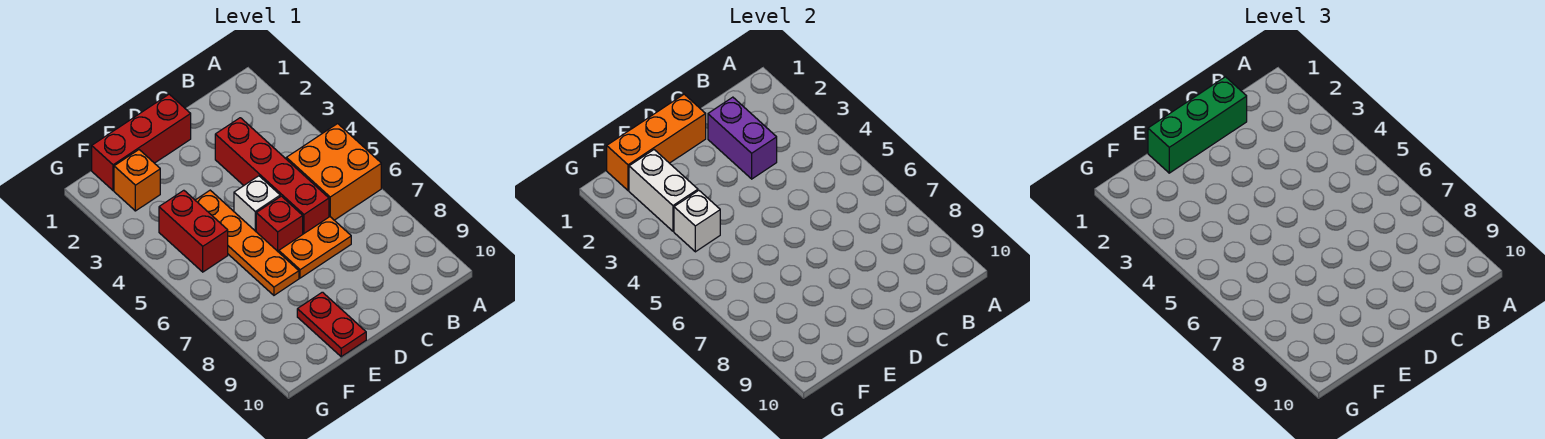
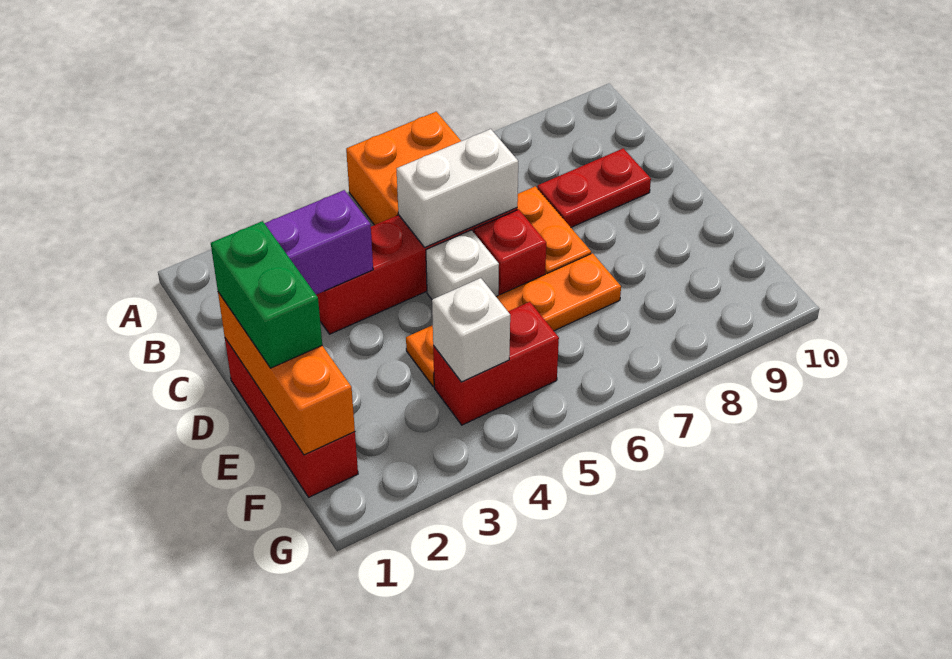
green brick C1:E1 level 3 -> green brick D1:E1 level 3
red plate E9:E10 level 1 -> red plate C8:C9 level 1
orange brick F2 level 1 -> none
white brick F2:F3 level 2 -> white brick C5:C6 level 2

